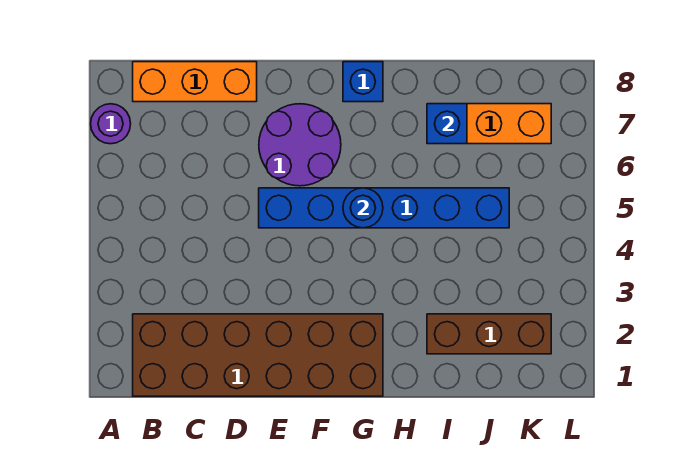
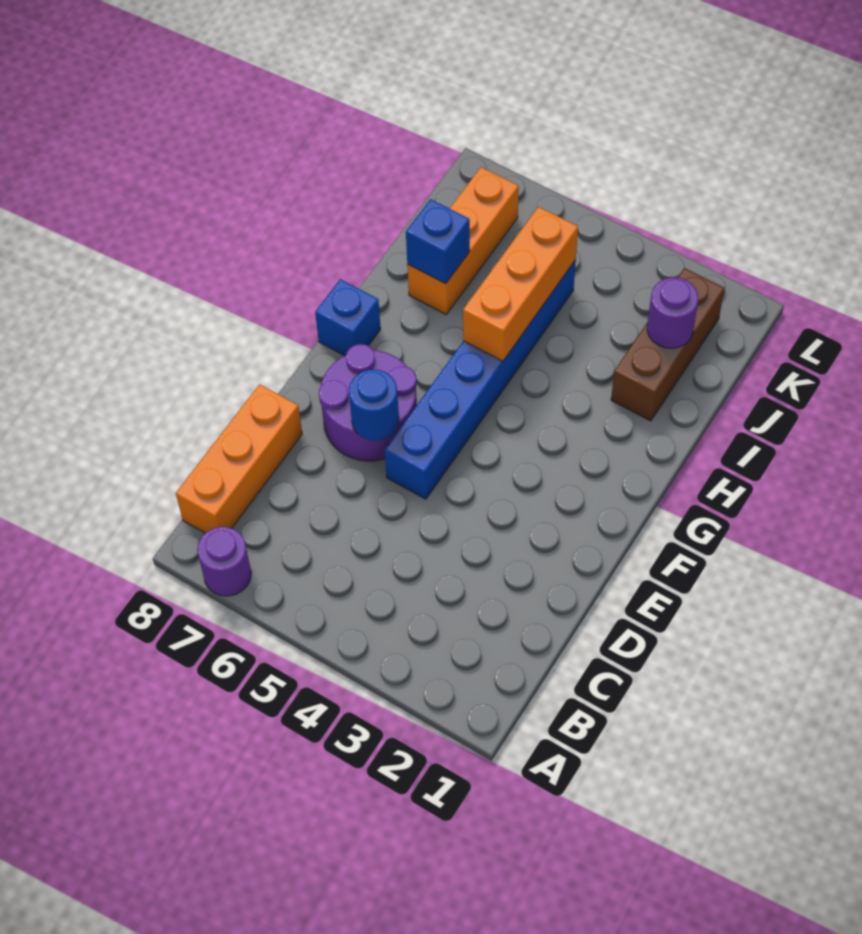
brown brick B1:G2 level 1 -> none
blue round brick G5 level 2 -> blue round brick E6 level 2
none -> orange brick H5:J5 level 2
none -> purple round brick J2 level 2

